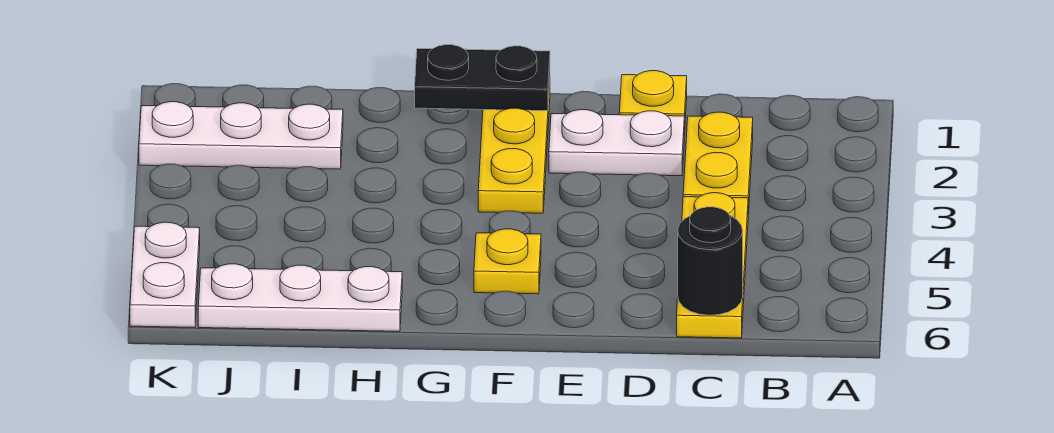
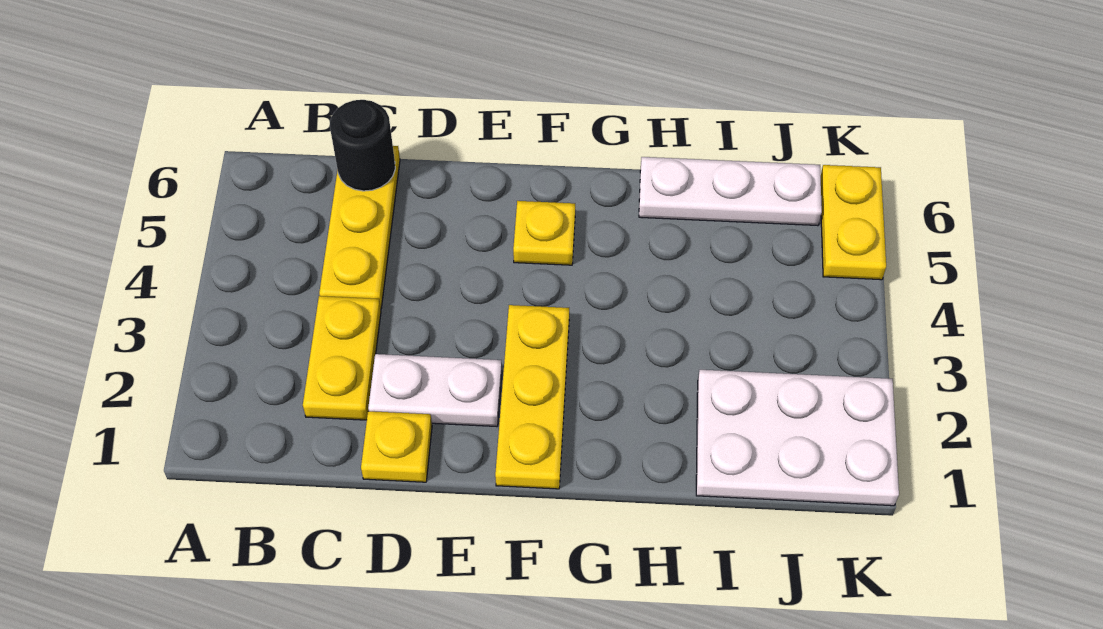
black plate F1:G1 level 2 -> none
white plate I2:K2 level 1 -> white plate I1:K2 level 1
white plate K5:K6 level 1 -> yellow plate K5:K6 level 1

